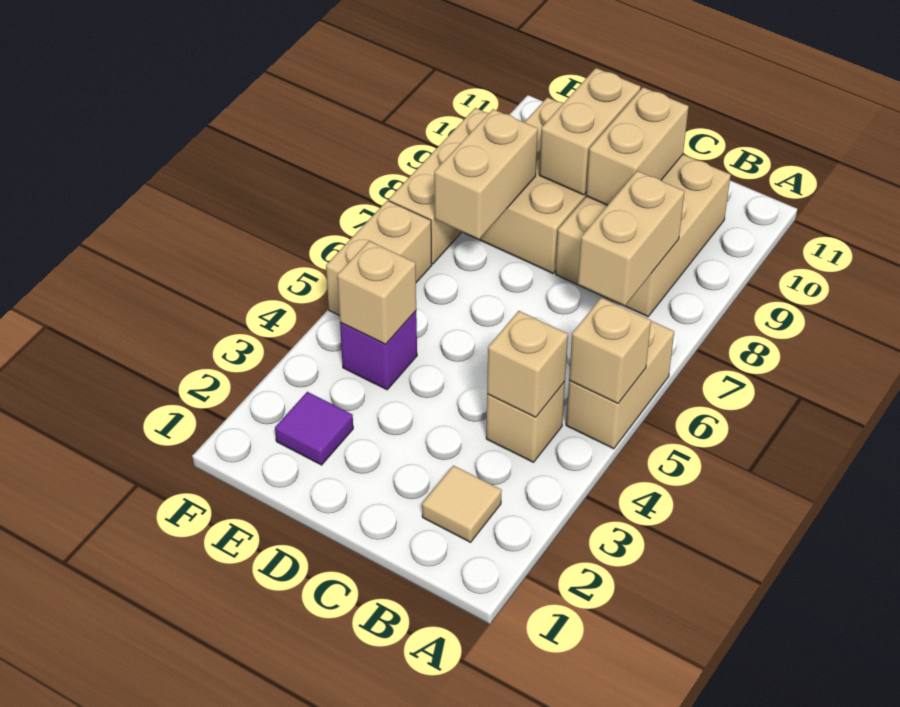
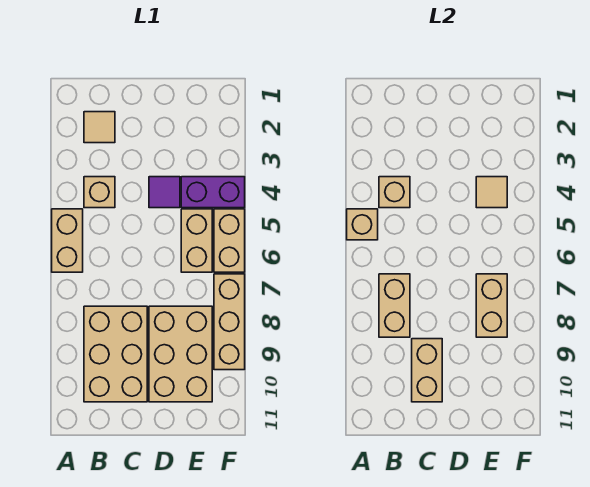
tan brick D9:D10 level 2 -> tan brick E5:E6 level 1
purple tile E2 level 1 -> purple tile D4 level 1
purple brick E4 level 1 -> purple brick E4:F4 level 1
tan brick E4 level 2 -> tan tile E4 level 2

